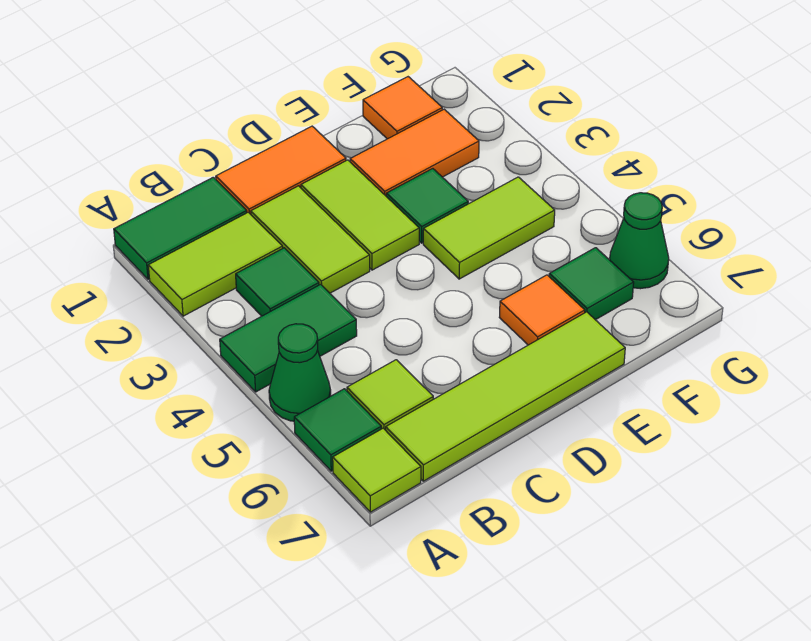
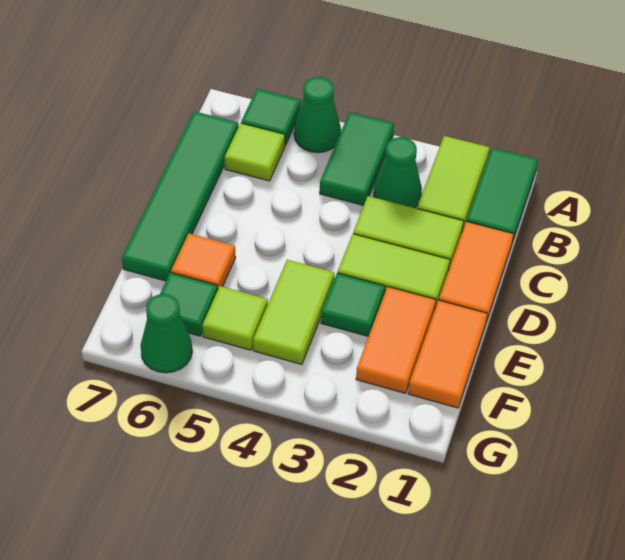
lime tile A7 level 1 -> lime tile F5 level 1
green tile B3 level 1 -> green cone B3 level 1
lime tile B7:E7 level 1 -> green tile B7:E7 level 1
orange tile F1 level 1 -> orange tile E1:F1 level 1

